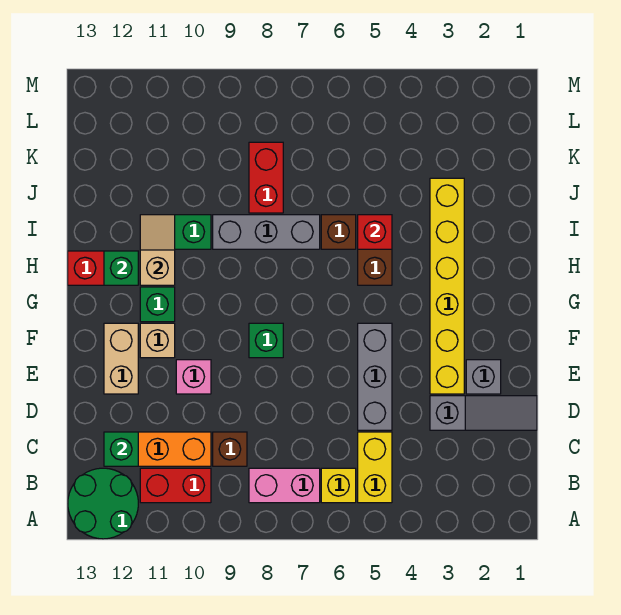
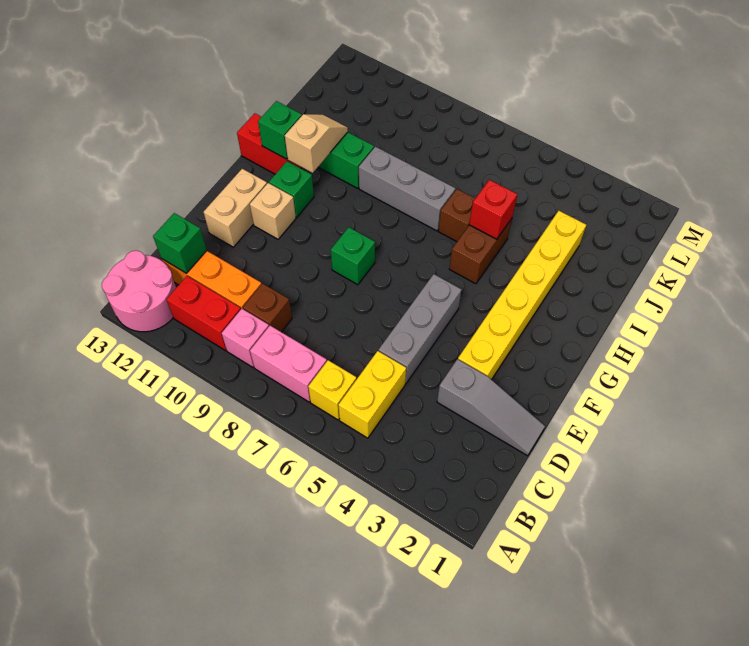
green round brick A12:B13 level 1 -> pink round brick A12:B13 level 1
grey brick E2 level 1 -> none
pink brick E10 level 1 -> pink brick B9 level 1
red brick J8:K8 level 1 -> none

